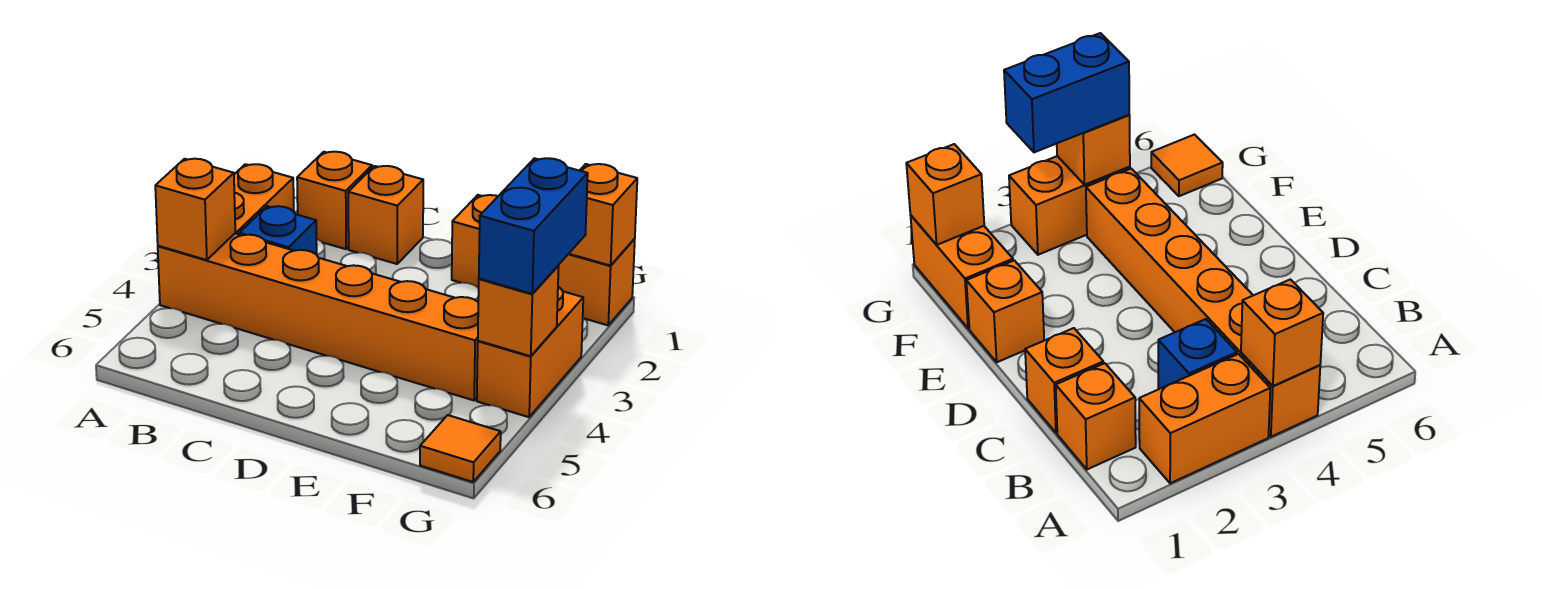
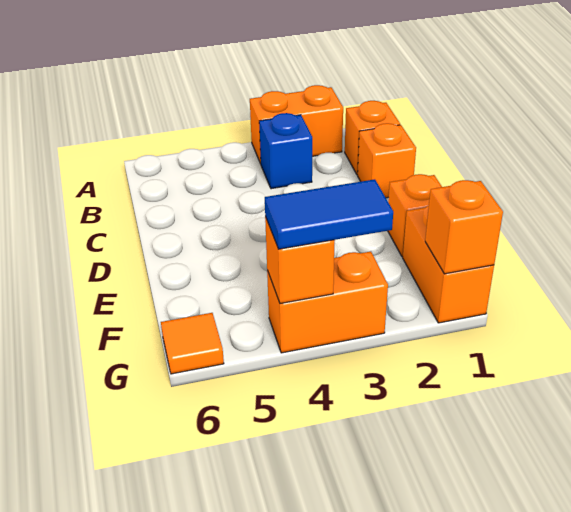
orange brick A4:F4 level 1 -> none
orange brick A4 level 2 -> none
blue brick G3:G4 level 3 -> blue tile G3:G4 level 3

